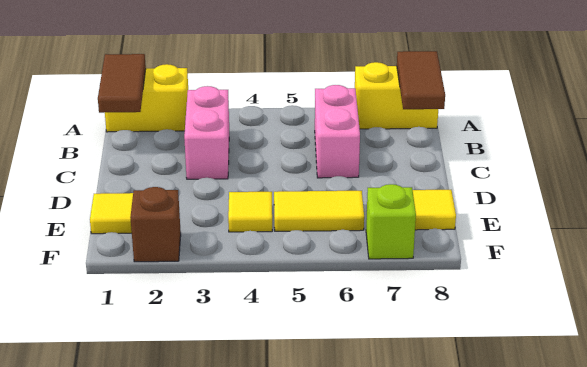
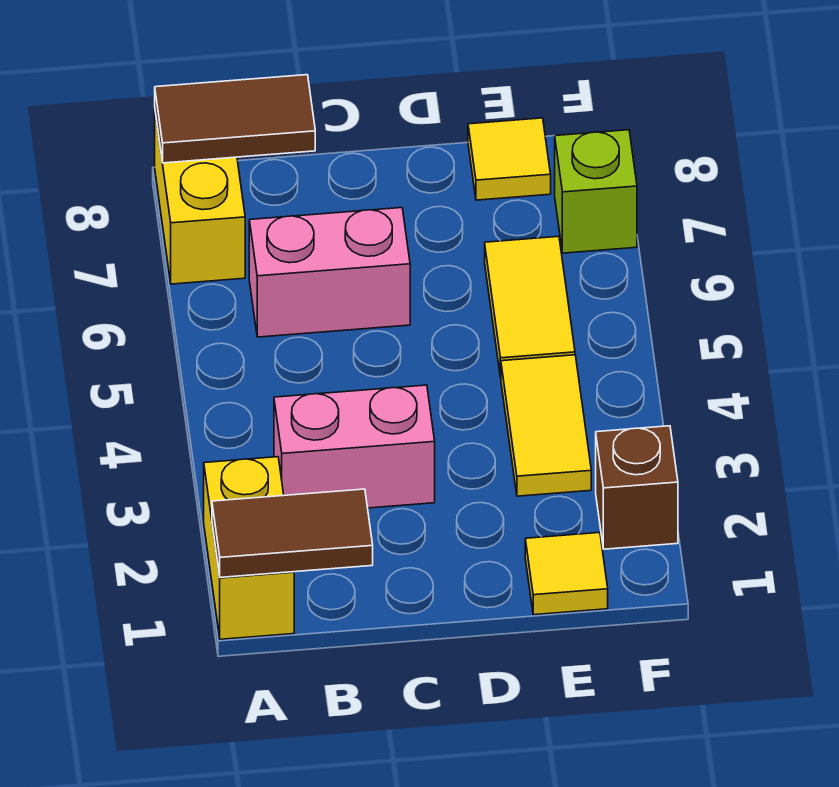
yellow tile E4 level 1 -> yellow tile E3:E4 level 1

